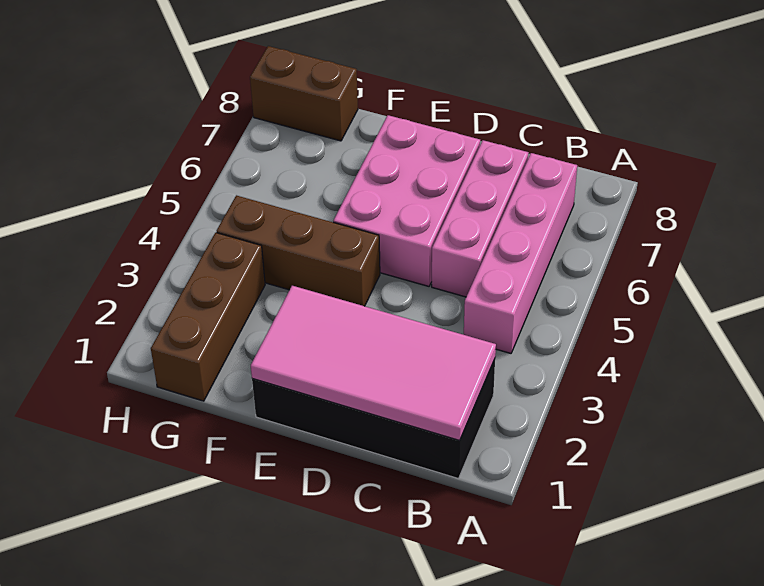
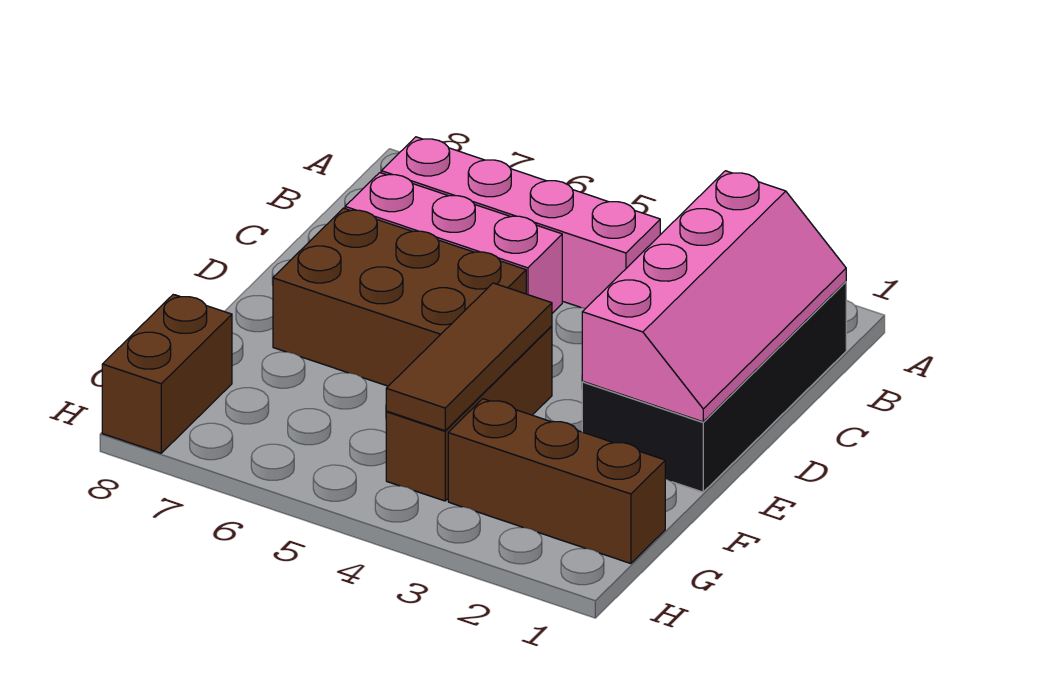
pink tile B1:E2 level 2 -> pink slope B1:E2 level 2 top 2
pink brick D5:E7 level 1 -> brown brick D5:E7 level 1
none -> brown tile E4:G4 level 2

